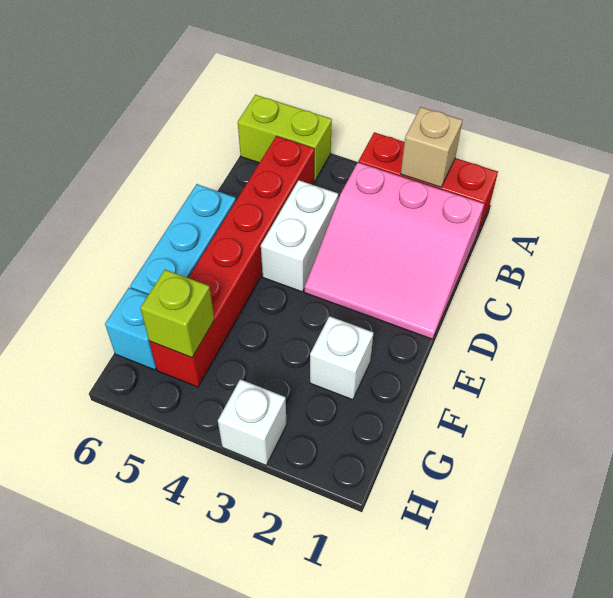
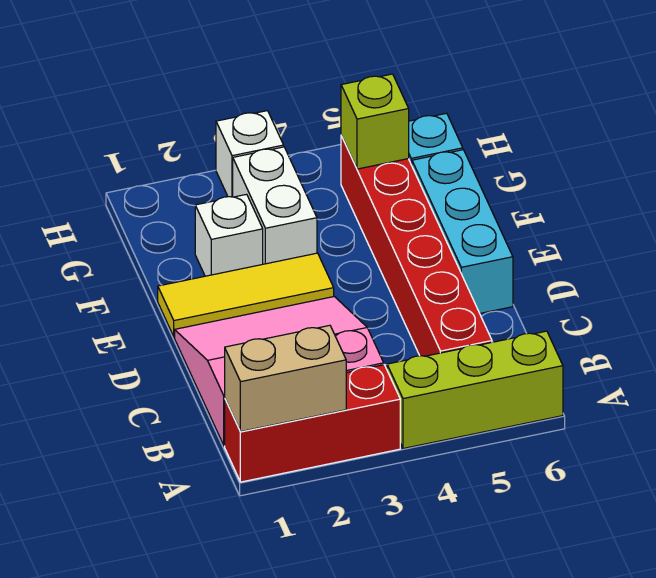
tan brick A2 level 2 -> tan brick A1:A2 level 2
lime brick A5:A6 level 1 -> lime brick A4:A6 level 1
white brick C4:D4 level 1 -> white brick F3:G3 level 1
none -> yellow tile E1:E3 level 1

